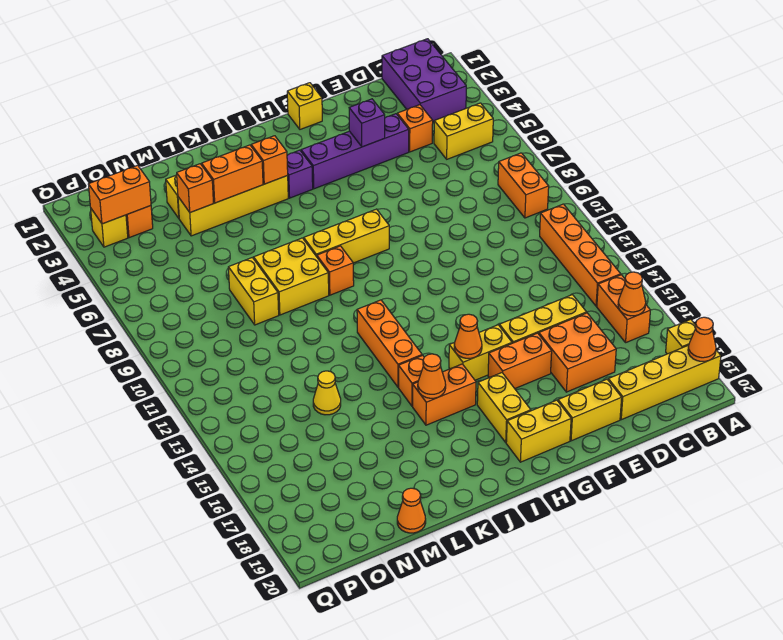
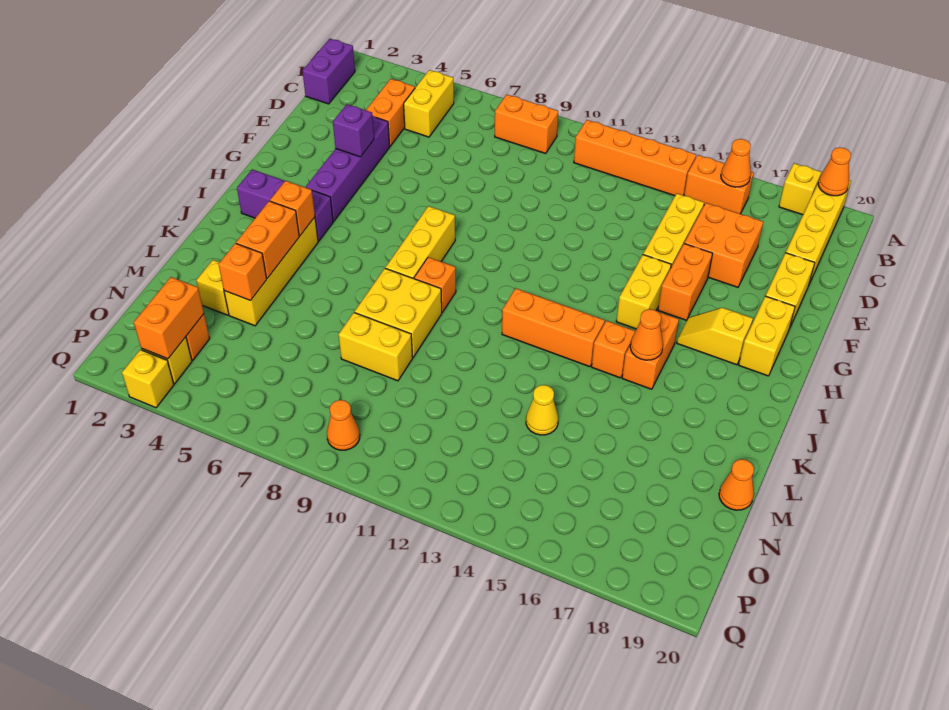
purple brick B1:C3 level 1 -> purple brick B1:C1 level 1
orange brick D4 level 1 -> orange brick C4:D4 level 1
yellow brick G1 level 1 -> yellow brick Q3 level 1
orange cone H15 level 2 -> orange cone P9 level 1
yellow brick H17:H18 level 1 -> yellow slope H17:H18 level 1 top 18
purple brick I4 level 1 -> purple brick I2:I4 level 1

